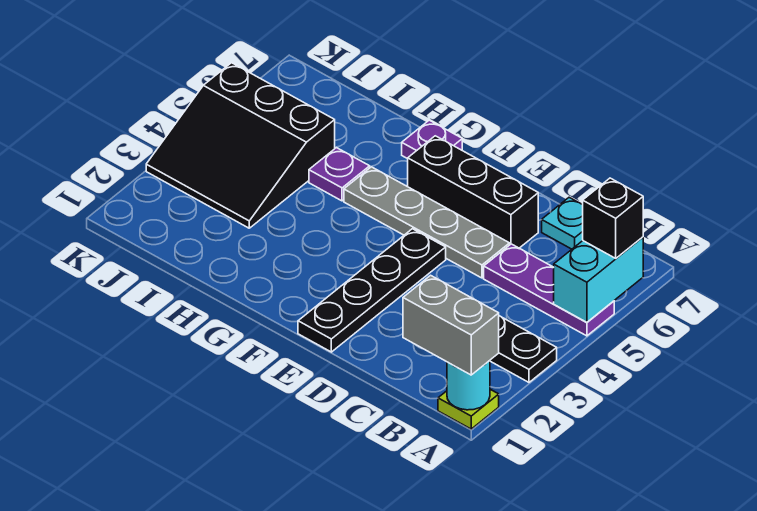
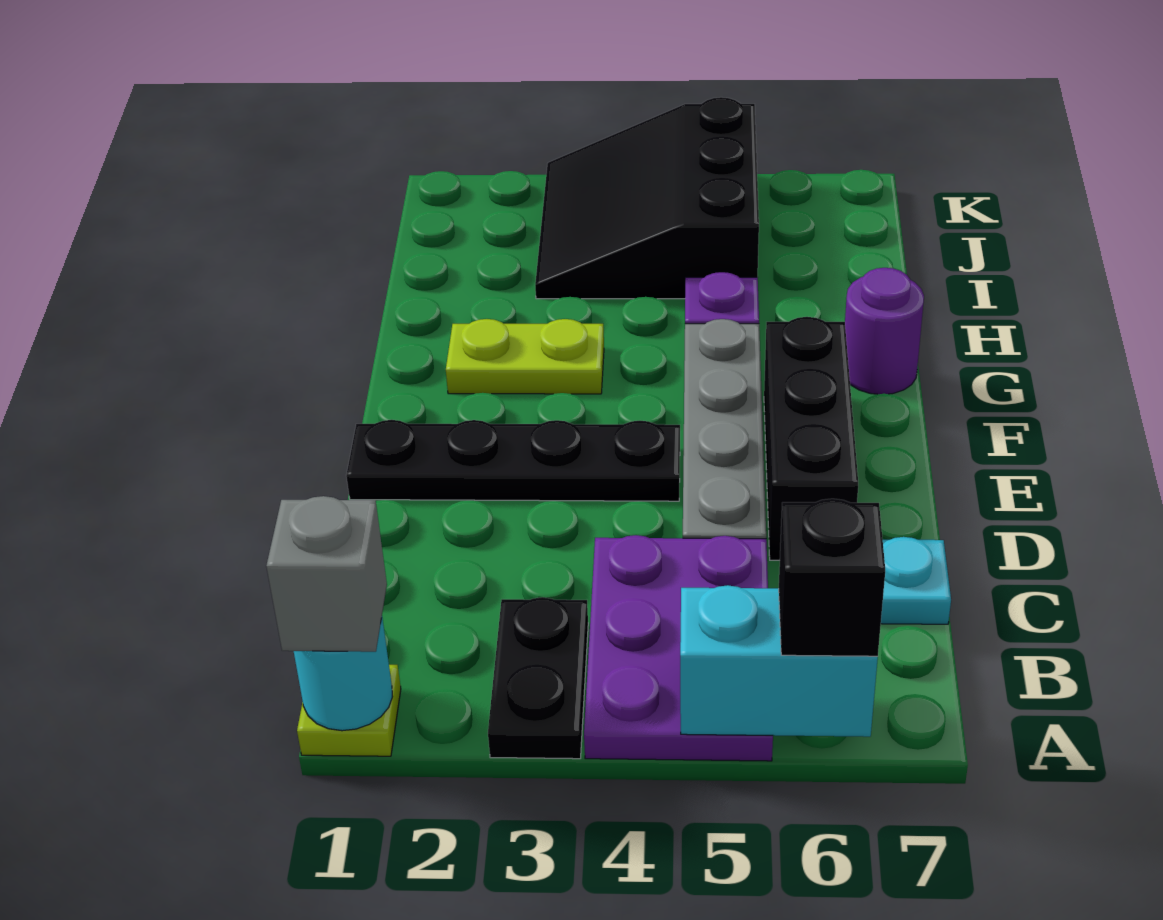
grey brick A1:B1 level 3 -> grey brick A1 level 3
purple plate A5:C5 level 1 -> purple plate A4:C5 level 1
none -> lime plate G2:G3 level 1
purple plate G7 level 1 -> purple round brick G7 level 1

